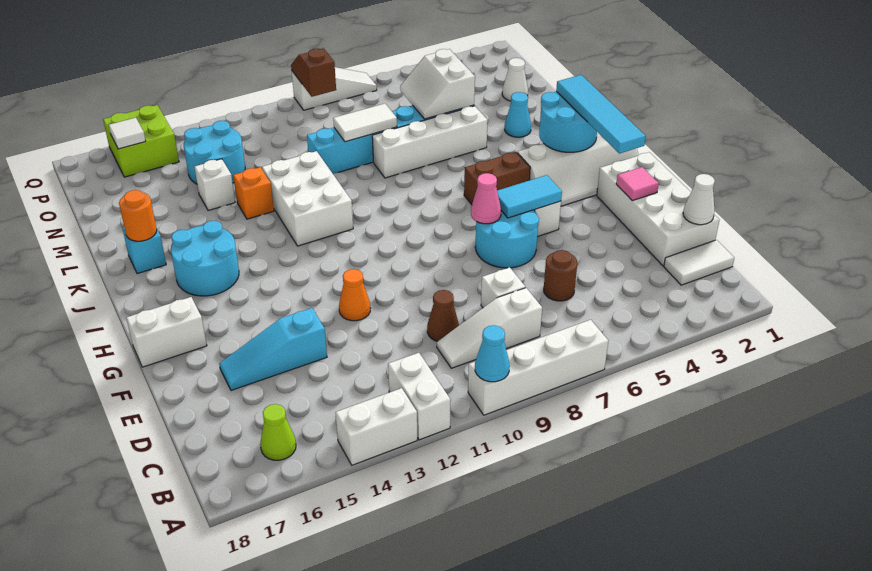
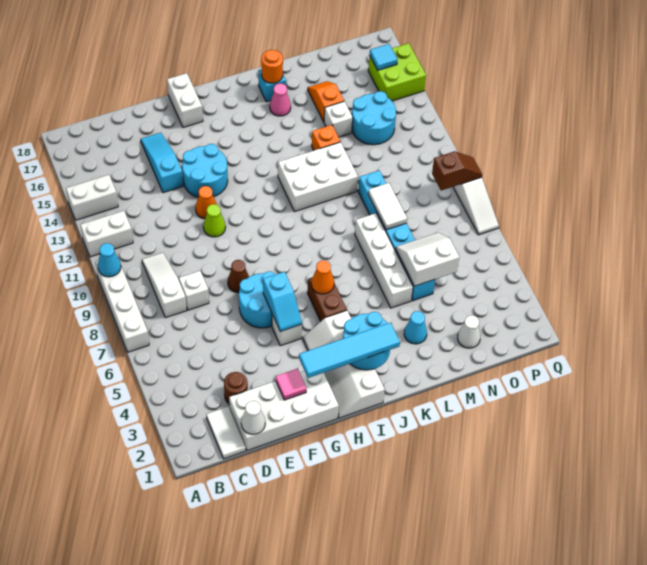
white brick A13:A14 level 1 -> white brick A14:B14 level 1
lime cone B16 level 1 -> lime cone F11 level 1
brown round brick D6 level 1 -> brown round brick D3 level 1
brown cone D10 level 1 -> brown cone F8 level 1
cyan tile G5:G6 level 2 -> cyan slope G5:G6 level 2 top 6
pink cone G7 level 2 -> pink cone K16 level 1
none -> orange cone I6 level 2
cyan round brick I15:J16 level 1 -> cyan round brick F13:G14 level 1
none -> orange slope M15:M16 level 1 top 15
white tile P16 level 2 -> cyan tile P16 level 2

